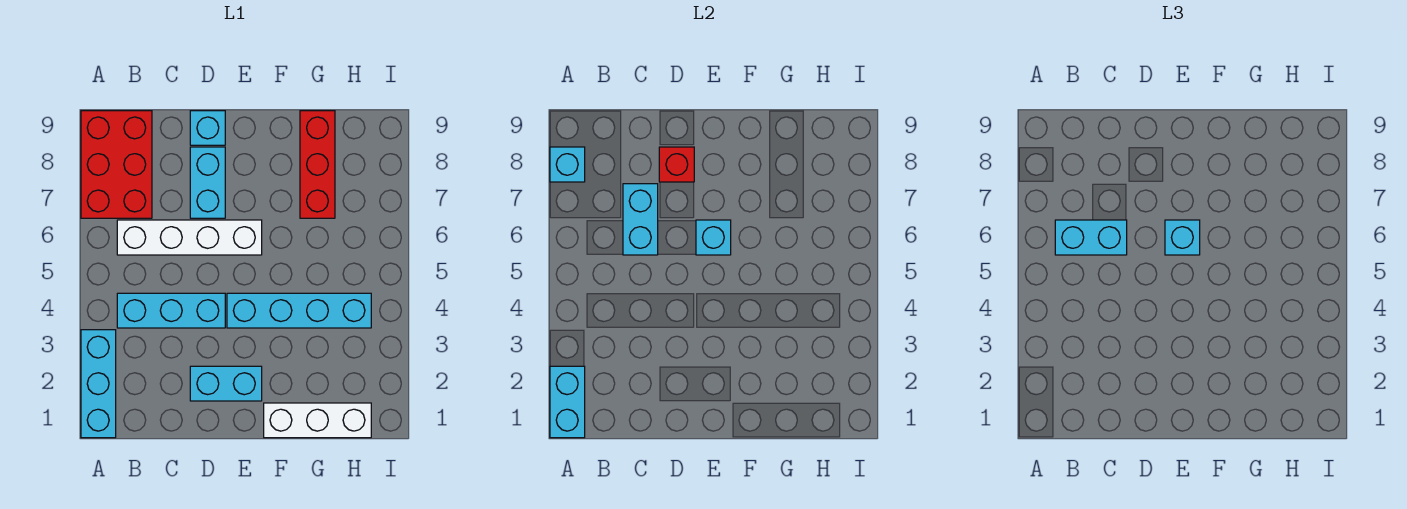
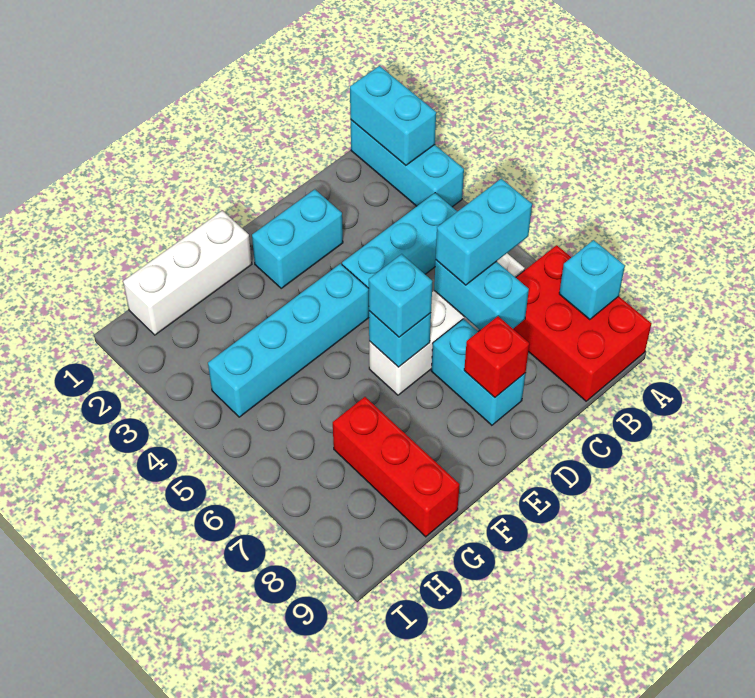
cyan brick D9 level 1 -> none

